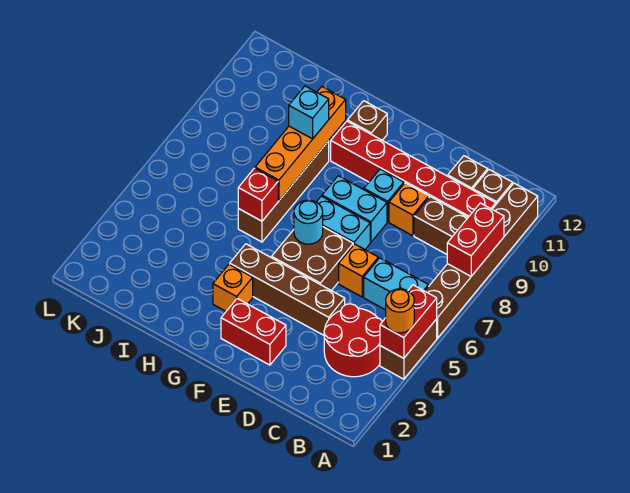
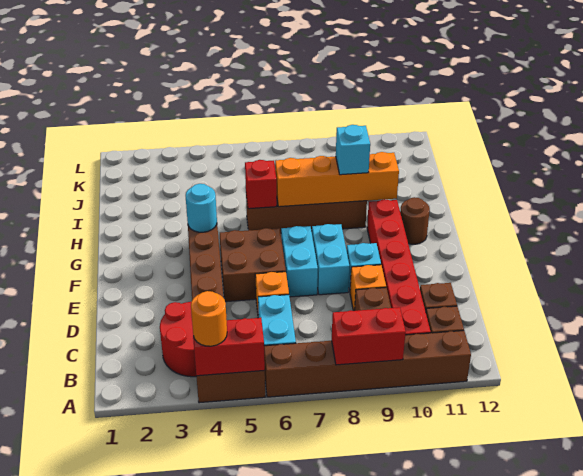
red brick E2:F2 level 1 -> none
cyan round brick F6 level 2 -> cyan round brick G4 level 2
orange brick G3 level 1 -> none
brown brick G11 level 1 -> brown round brick G11 level 1

